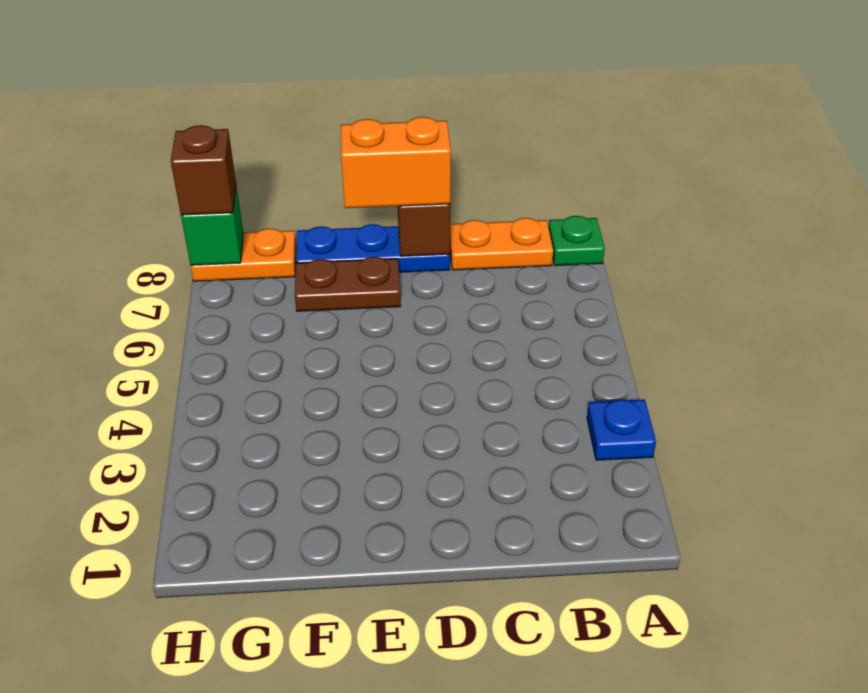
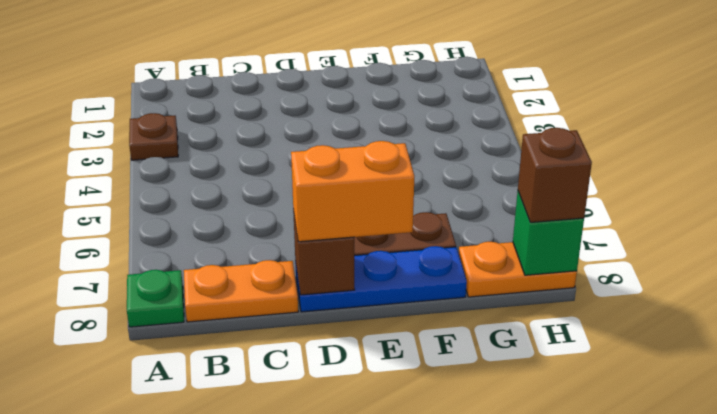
blue plate A3 level 1 -> brown plate A3 level 1

